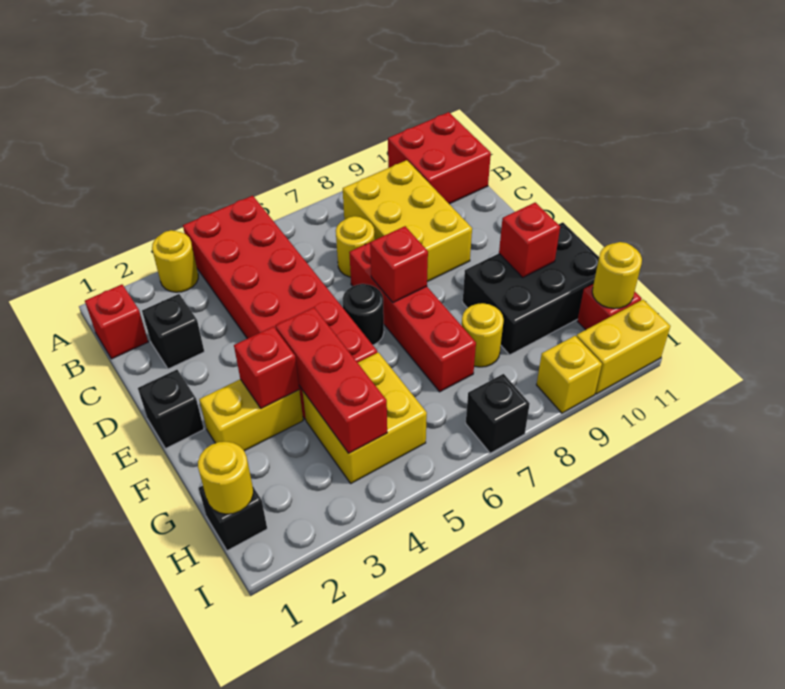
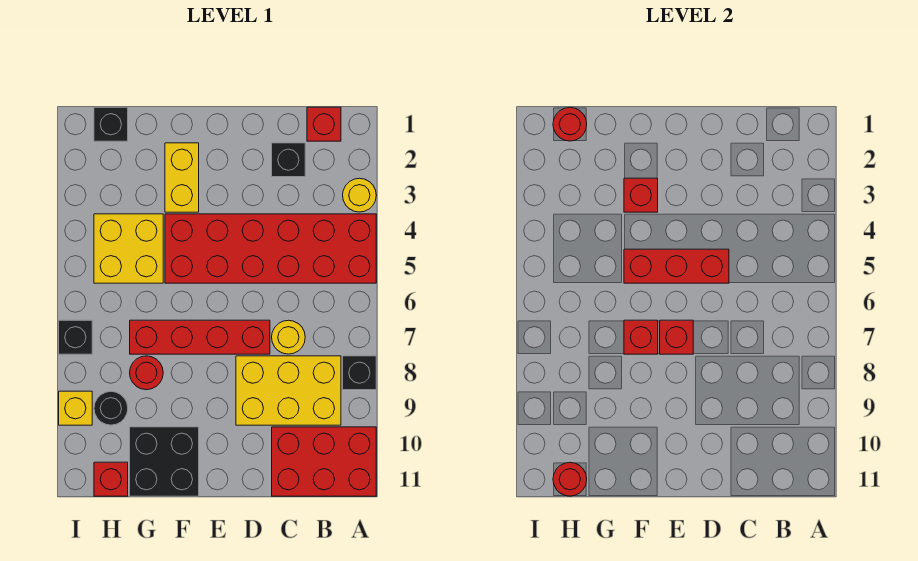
red brick A10:B11 level 1 -> red brick A10:C11 level 1
black brick E1 level 1 -> black brick A8 level 1
black round brick E6 level 1 -> black round brick H9 level 1
red brick F4:H4 level 2 -> red brick D5:F5 level 2
black brick F9:G11 level 1 -> black brick F10:G11 level 1
red brick F10 level 2 -> red brick F7 level 2
yellow round brick G8 level 1 -> red round brick G8 level 1
yellow round brick H1 level 2 -> red round brick H1 level 2
yellow round brick H11 level 2 -> red round brick H11 level 2
yellow brick I10:I11 level 1 -> none

